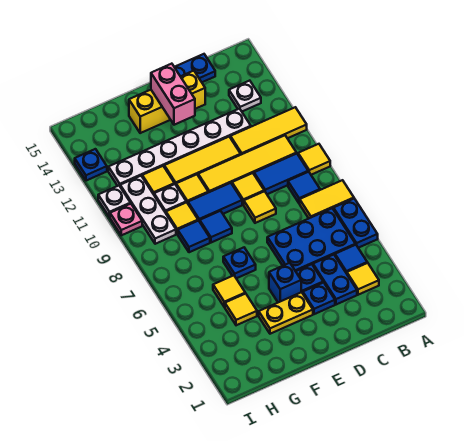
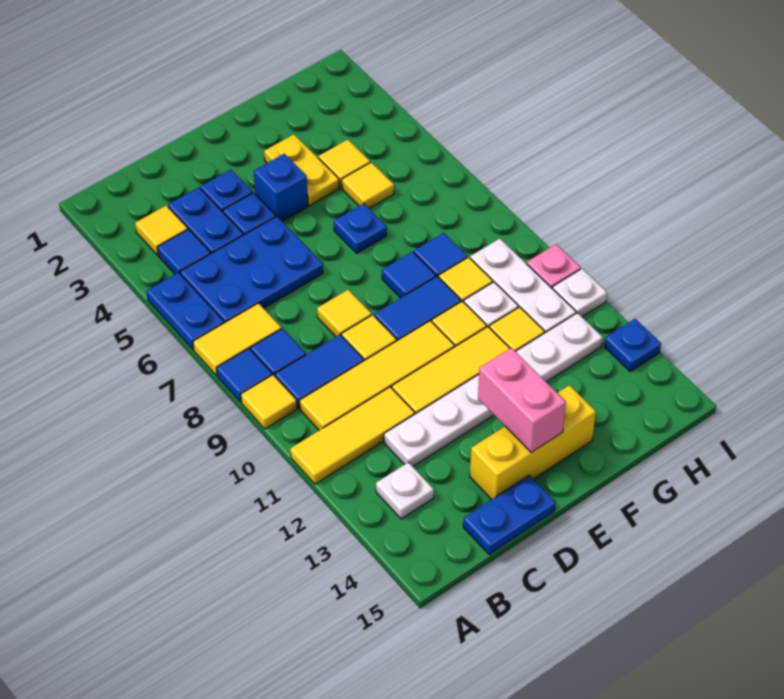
none -> blue tile A8 level 1
yellow plate E3:F3 level 1 -> yellow plate F3:F4 level 1

